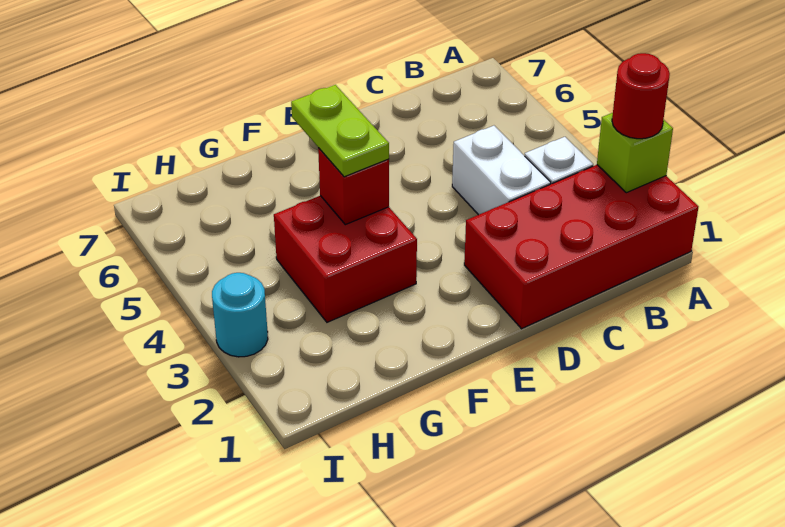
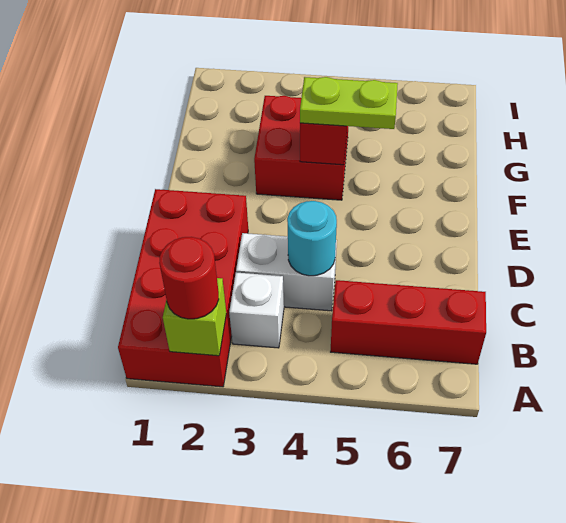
none -> red brick B5:B7 level 1
cyan round brick I3 level 1 -> cyan round brick C4 level 2

